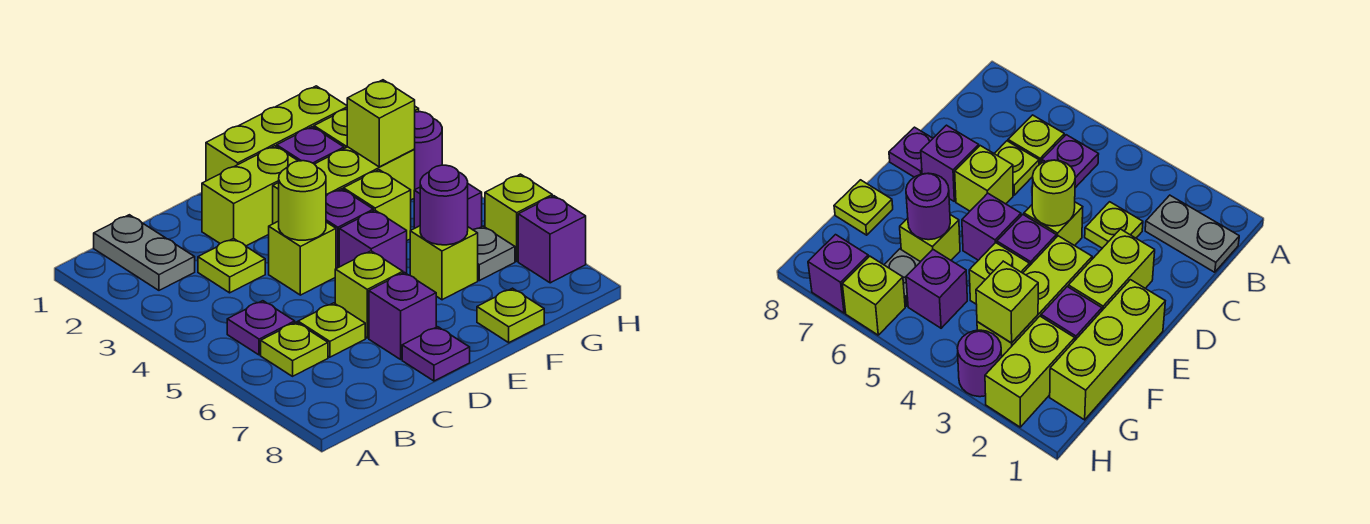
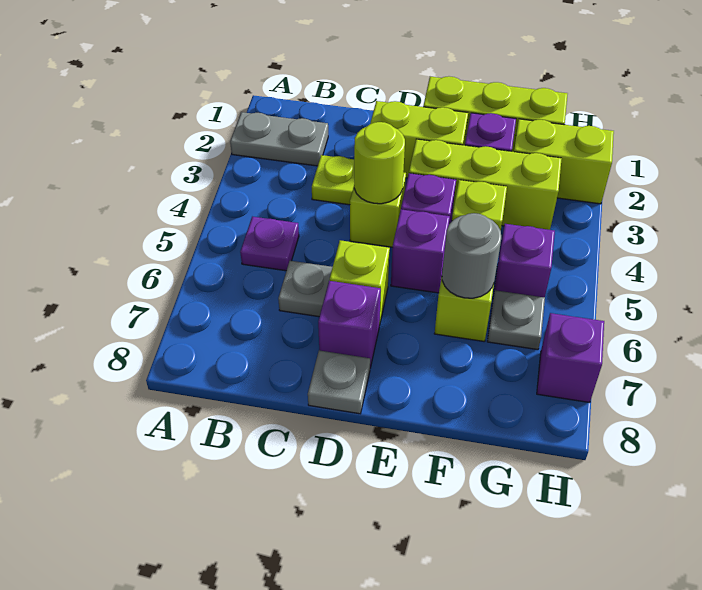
grey plate B1:B2 level 1 -> grey plate A2:B2 level 1
lime plate B6 level 1 -> none
lime plate C6 level 1 -> grey plate C6 level 1
purple plate D8 level 1 -> grey plate D8 level 1
purple round brick F6 level 2 -> grey round brick F6 level 2
lime plate F8 level 1 -> none
lime brick G3 level 2 -> none
purple round brick H3 level 1 -> none
lime brick H6 level 1 -> none

